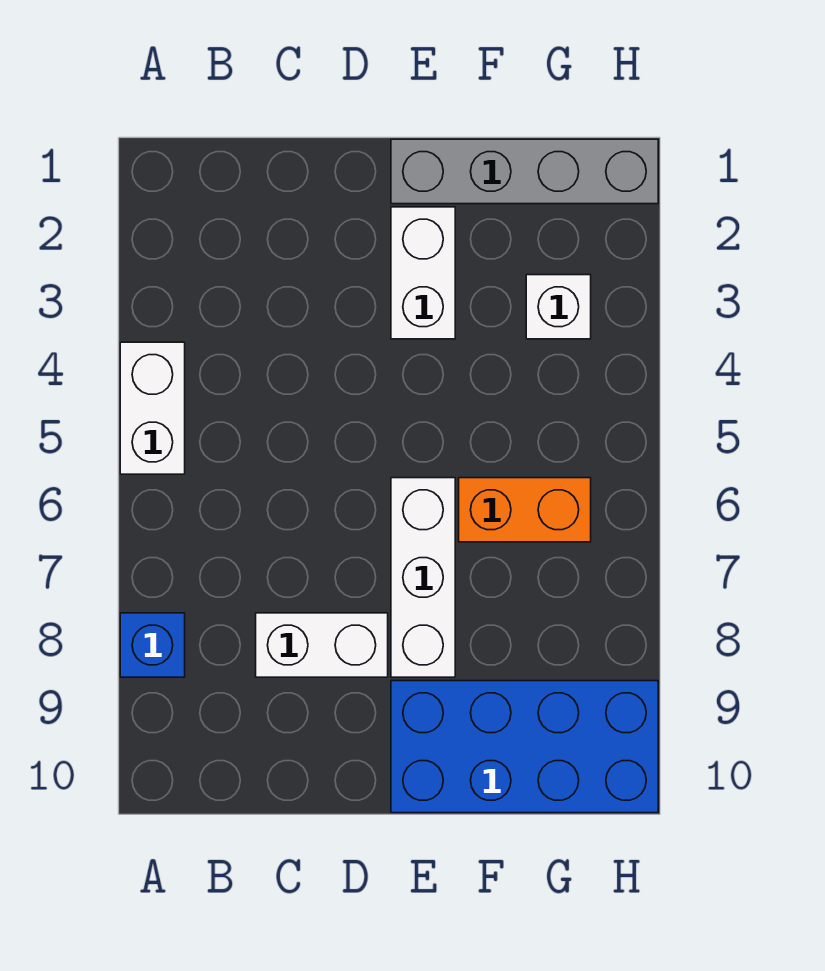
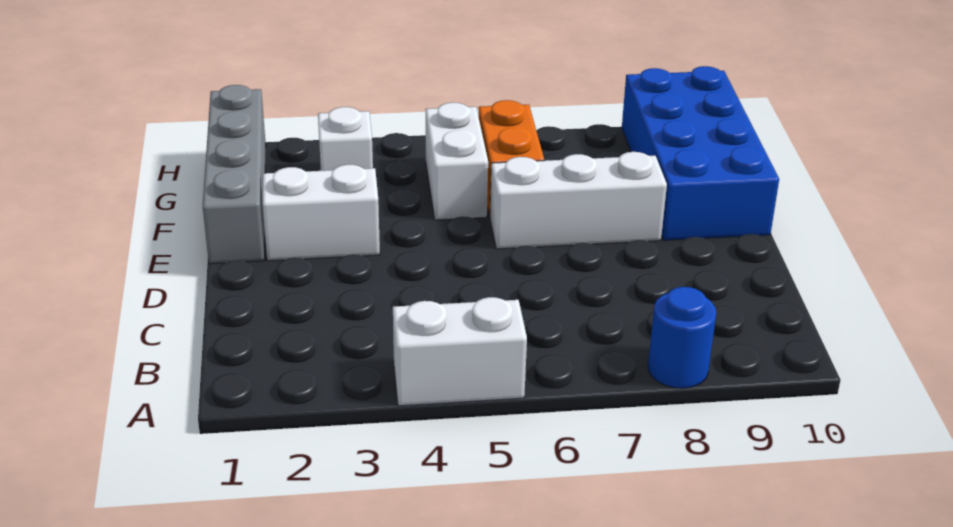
blue brick A8 level 1 -> blue round brick A8 level 1
white brick C8:D8 level 1 -> white brick F5:G5 level 1

